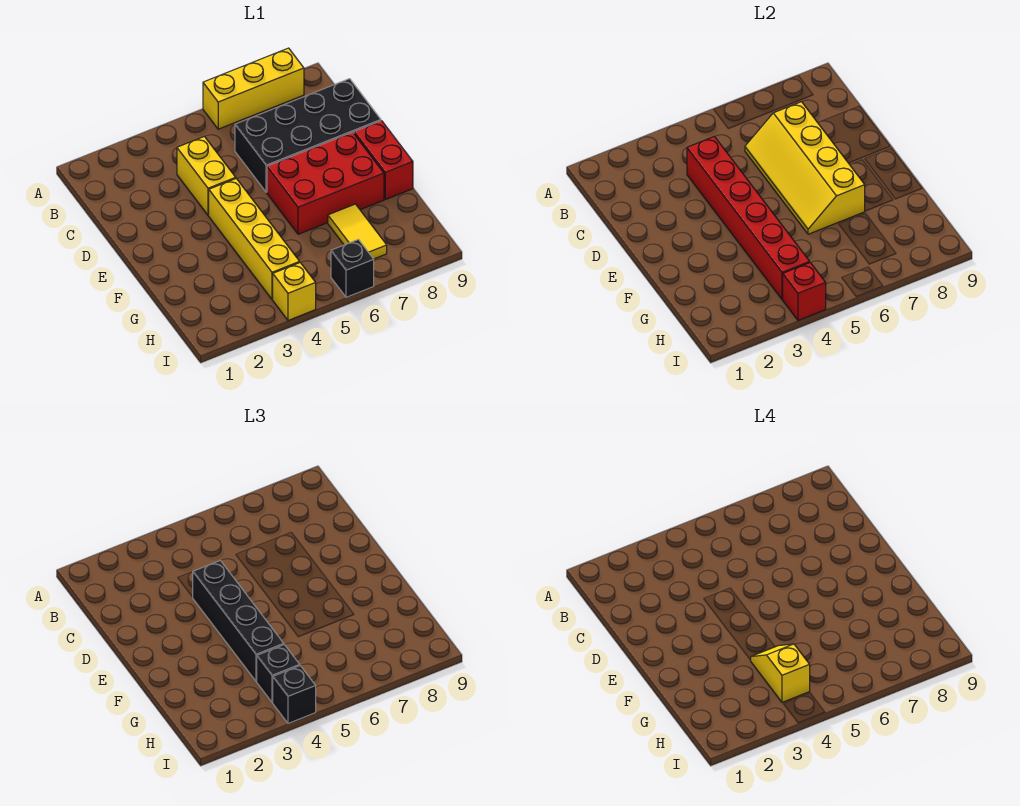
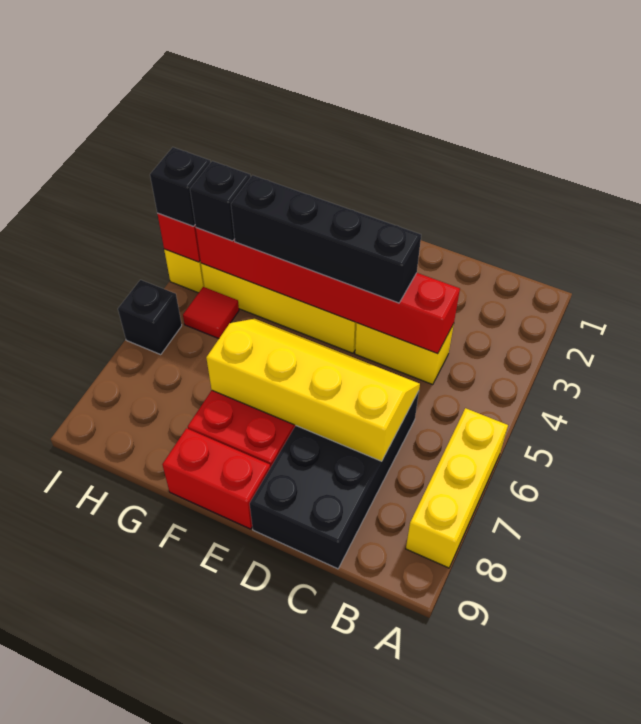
yellow slope G4:H4 level 4 top H -> none
yellow tile G7:H7 level 1 -> none
none -> red tile H5 level 1

